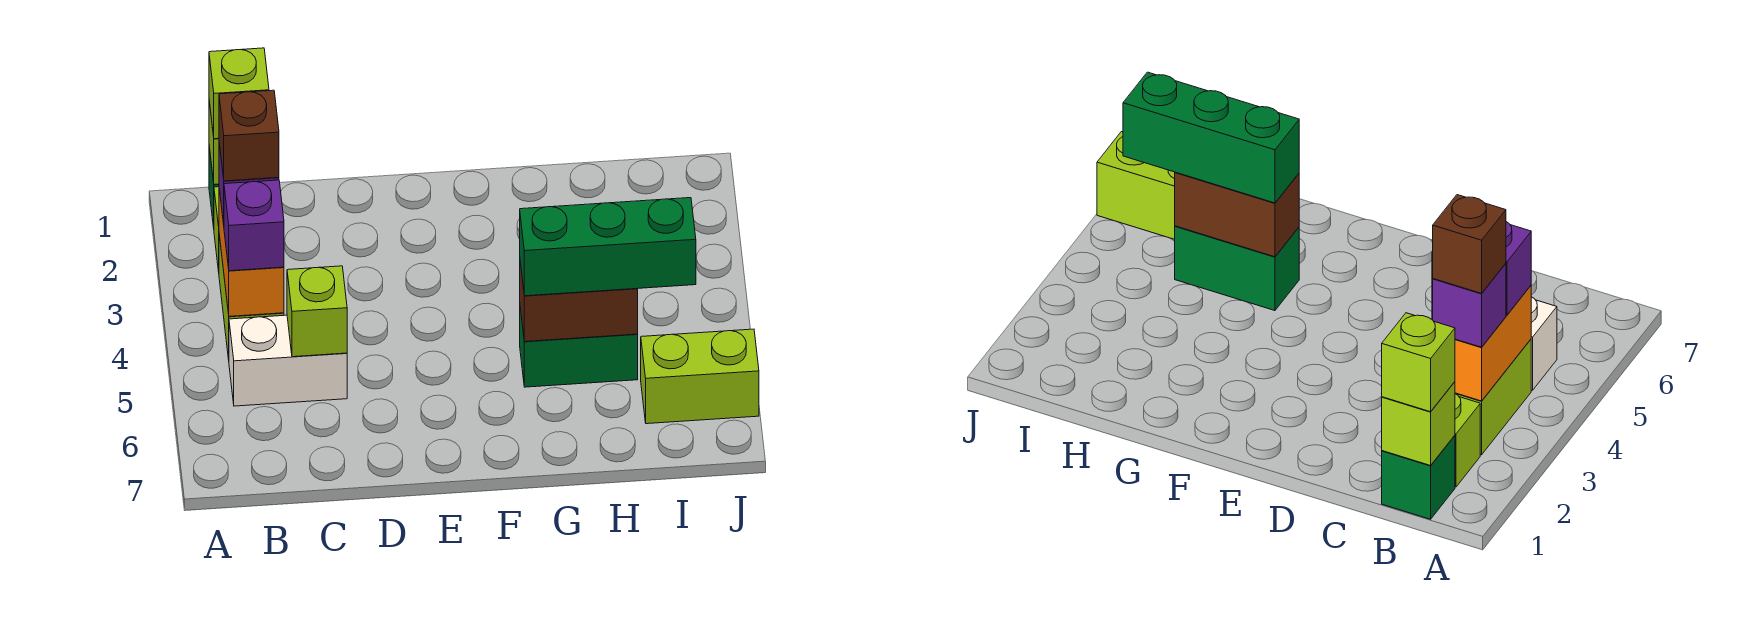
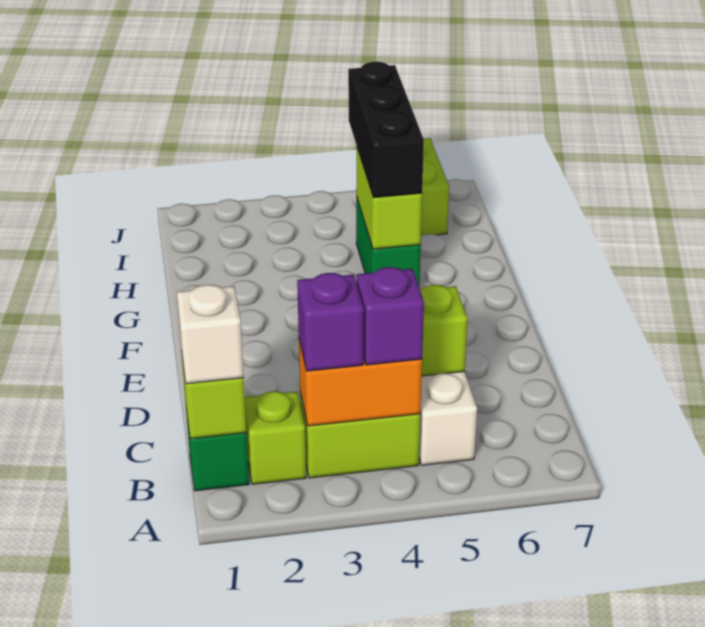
lime brick B1 level 3 -> white brick B1 level 3
brown brick B3 level 4 -> none
brown brick G5:H5 level 2 -> lime brick G5:H5 level 2
green brick G5:I5 level 3 -> black brick G5:I5 level 3

